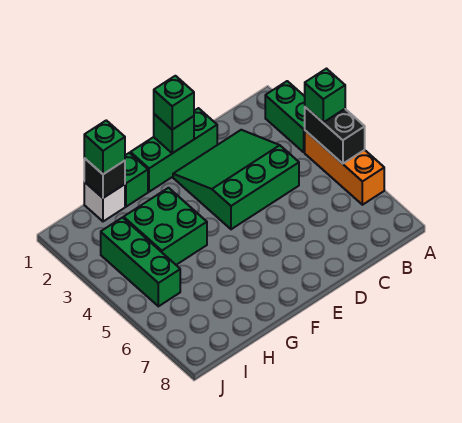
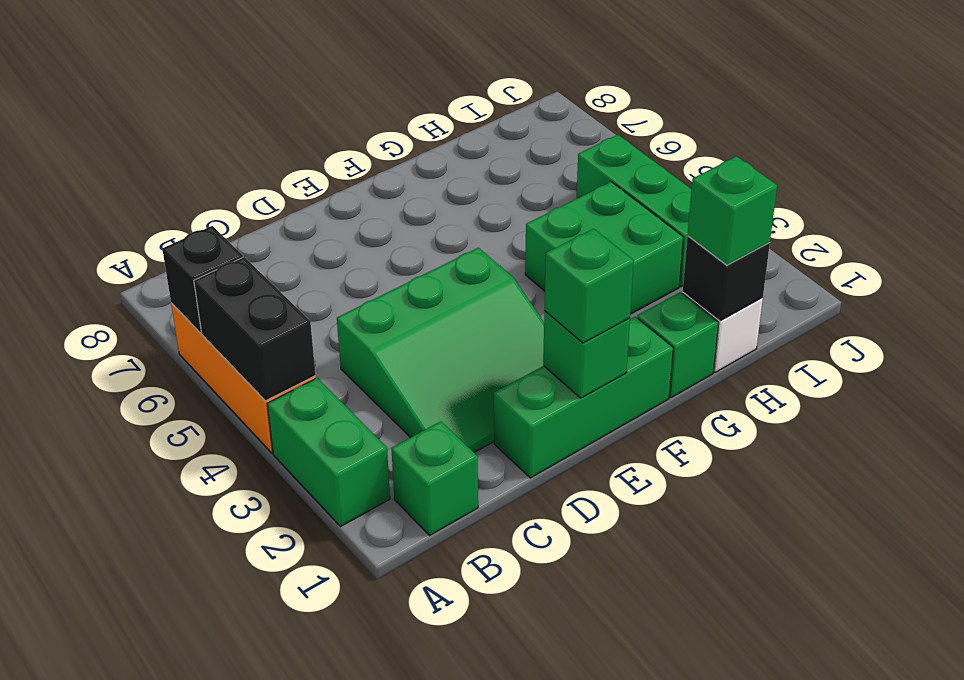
green brick A4 level 3 -> green brick B1 level 1
none -> black brick A6 level 2

